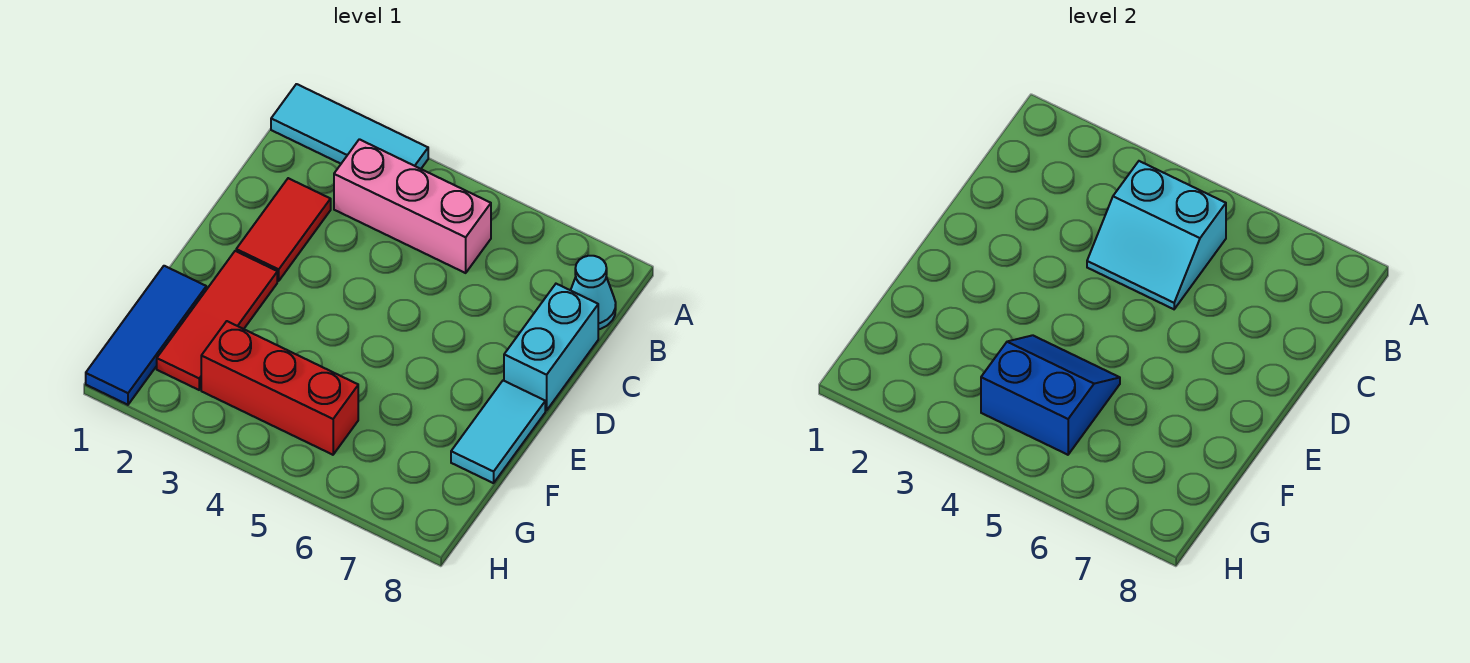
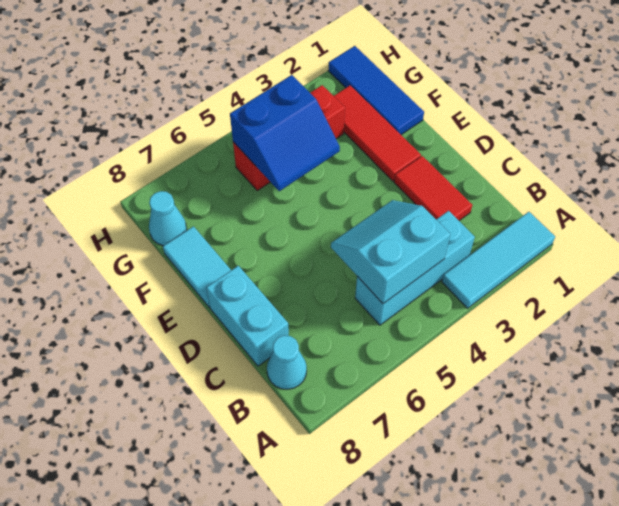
pink brick B3:B5 level 1 -> cyan brick B3:B5 level 1
none -> cyan cone G8 level 1

